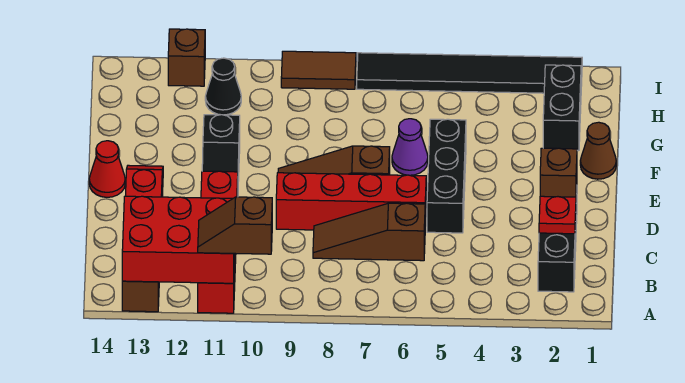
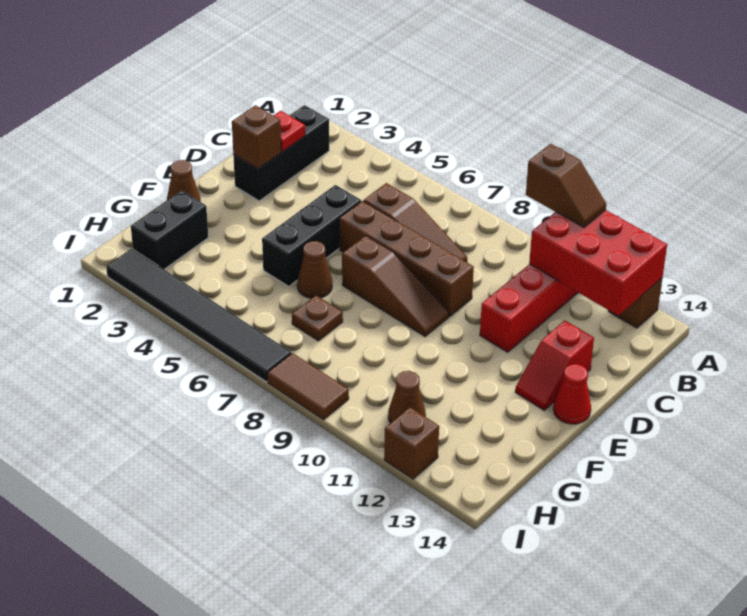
red brick D6:D9 level 1 -> brown brick D6:D9 level 1
black slope E11:F11 level 1 top F -> none
purple cone F6 level 1 -> brown cone F6 level 1
none -> brown plate G7 level 1
black cone H11 level 1 -> brown cone H11 level 1

